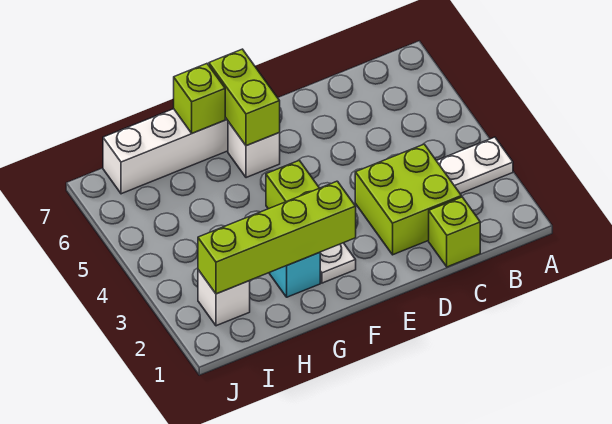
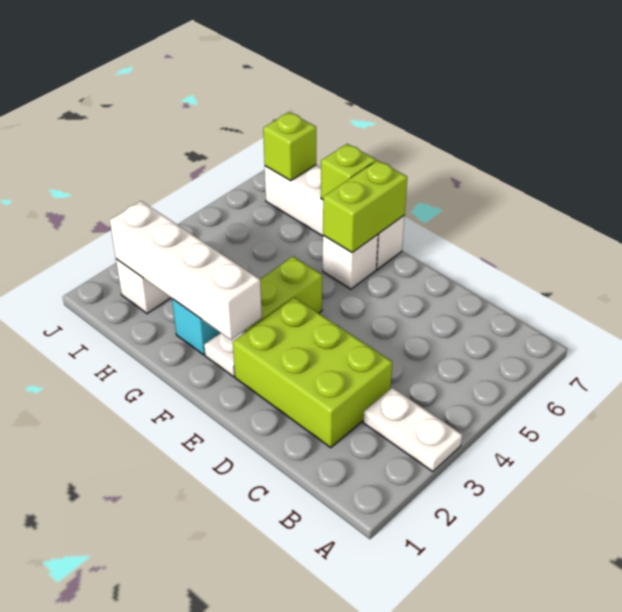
lime brick C1 level 1 -> lime brick I7 level 2
lime brick C2:D3 level 1 -> lime brick C2:E3 level 1
lime brick F2:I2 level 2 -> white brick F2:I2 level 2

